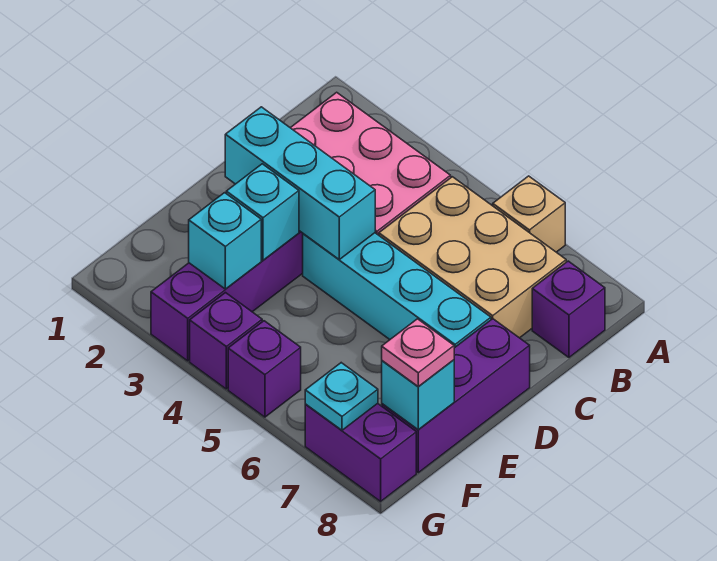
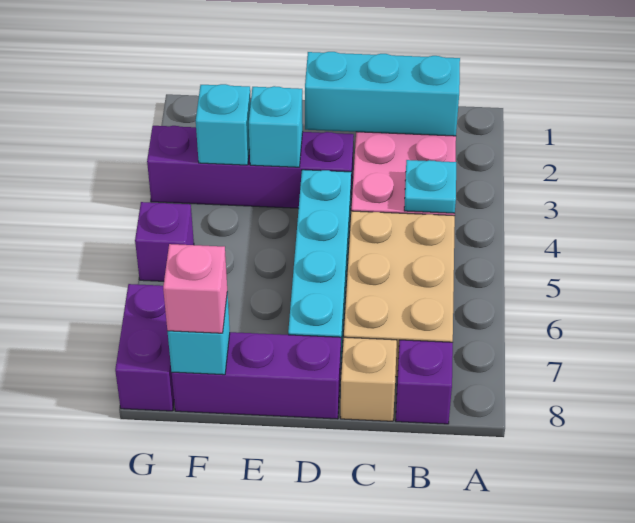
tan brick A6 level 1 -> tan brick C8 level 1
cyan brick D2:D4 level 2 -> cyan brick B2:D2 level 2
pink plate F8 level 3 -> pink brick F8 level 3
purple brick G4 level 1 -> none
cyan plate G7 level 2 -> cyan plate B4 level 2

